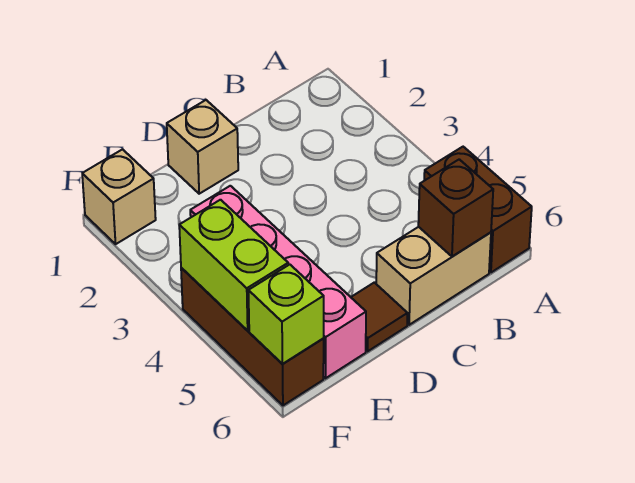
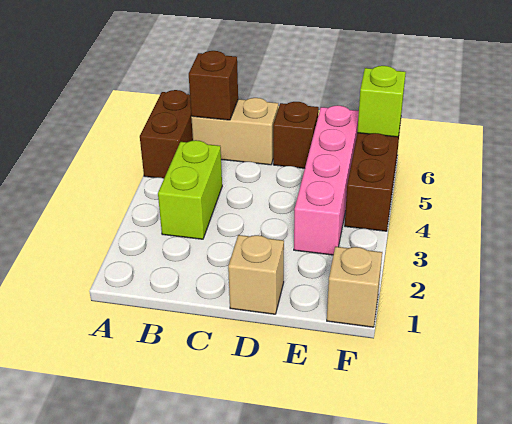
brown tile D6 level 1 -> brown brick D6 level 1
lime brick F4:F5 level 2 -> lime brick B3:B4 level 1

